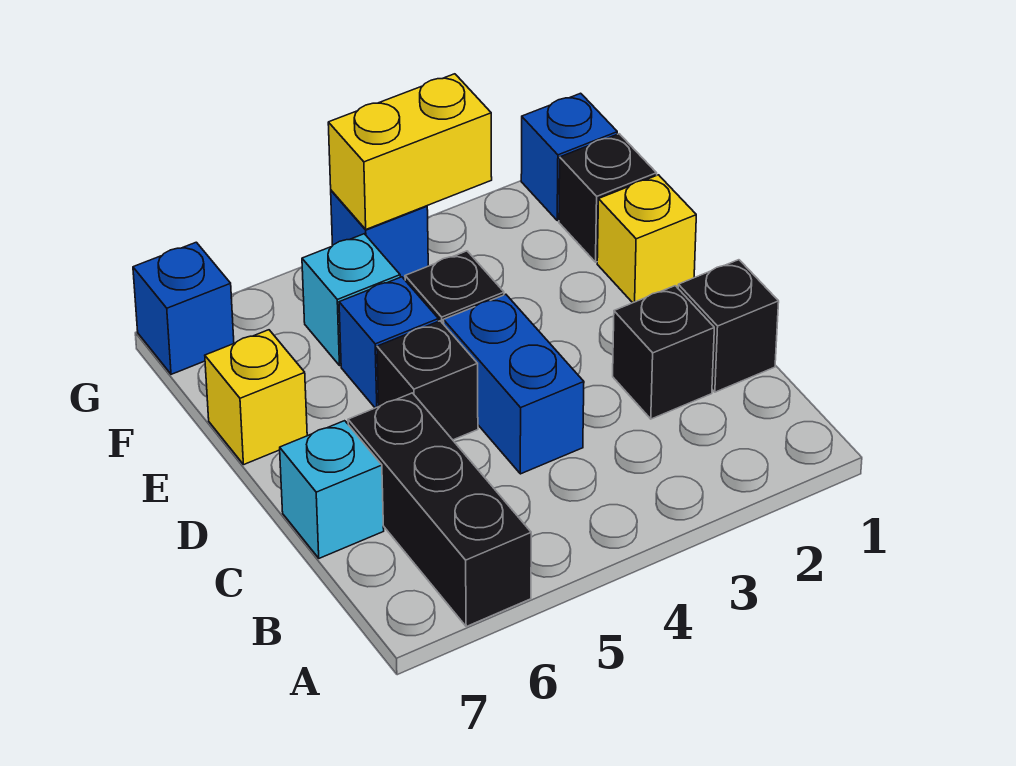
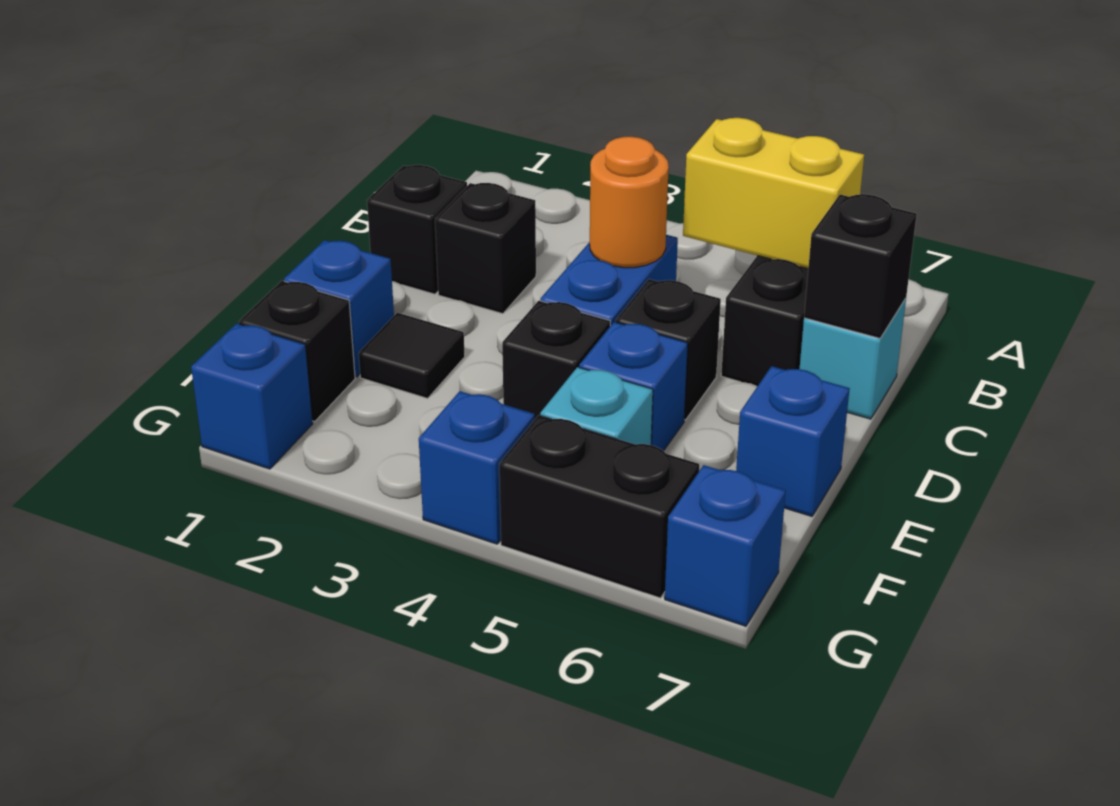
none -> orange round brick C4 level 2
none -> black brick C7 level 2
yellow brick E1 level 1 -> blue brick E1 level 1
none -> black tile E2 level 1
yellow brick E7 level 1 -> blue brick E7 level 1
yellow brick G3:G4 level 2 -> yellow brick B5:B6 level 2
none -> black brick G5:G6 level 1

